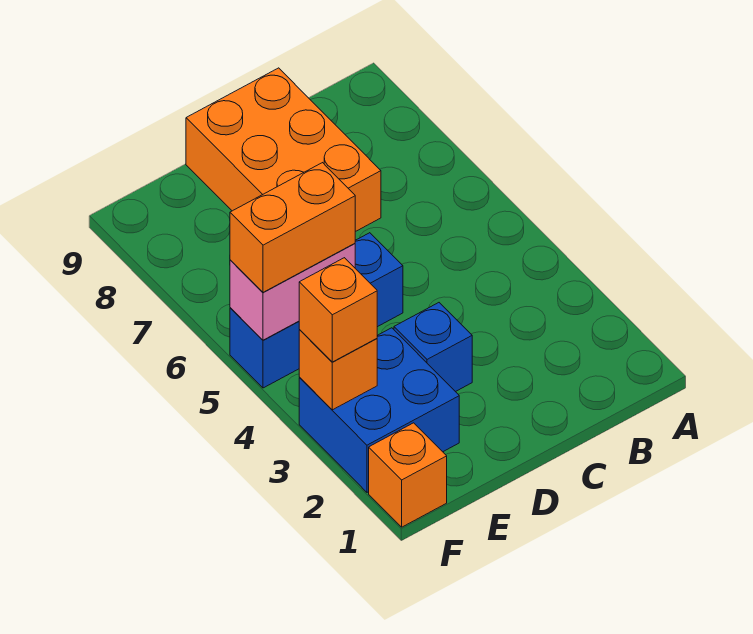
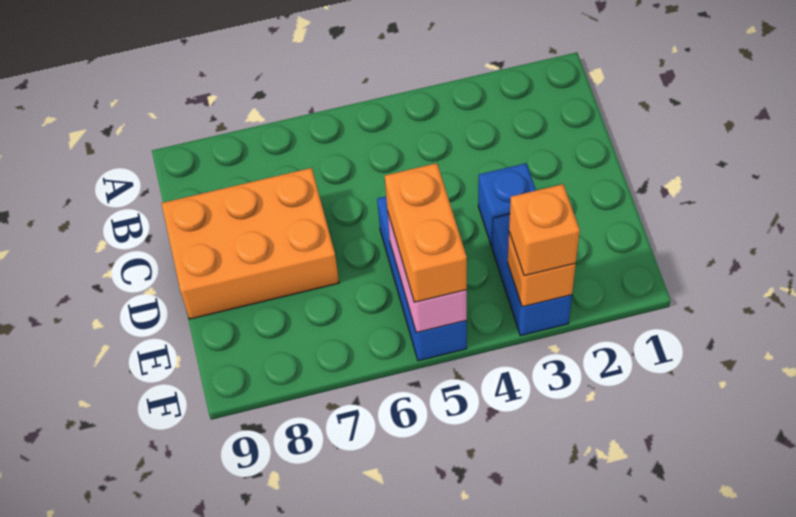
blue brick E2:F3 level 1 -> blue brick E3:F3 level 1
orange brick F1 level 1 -> none

